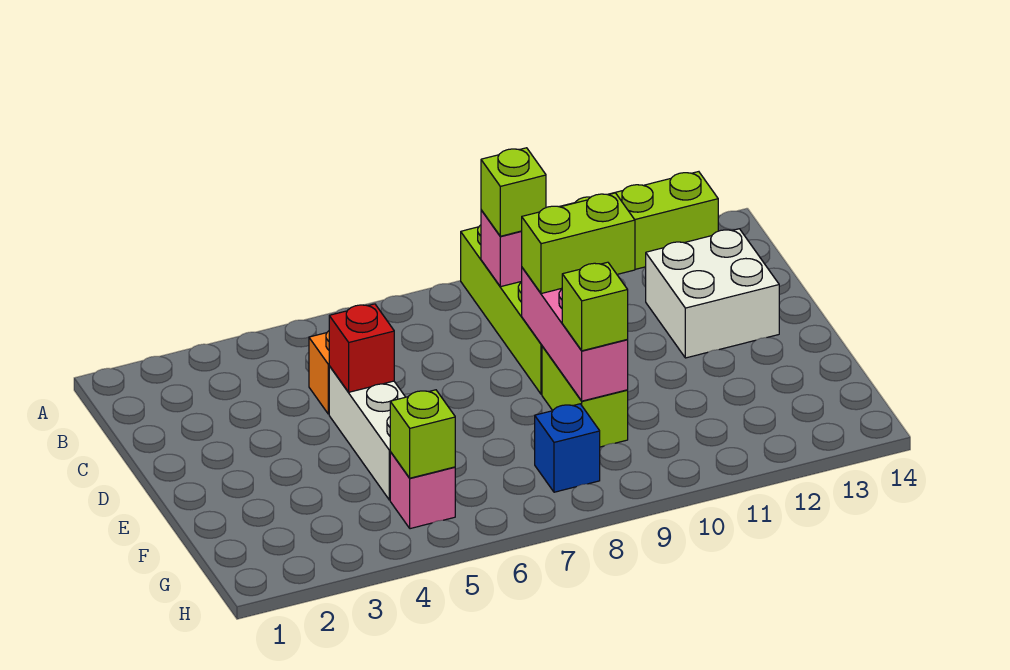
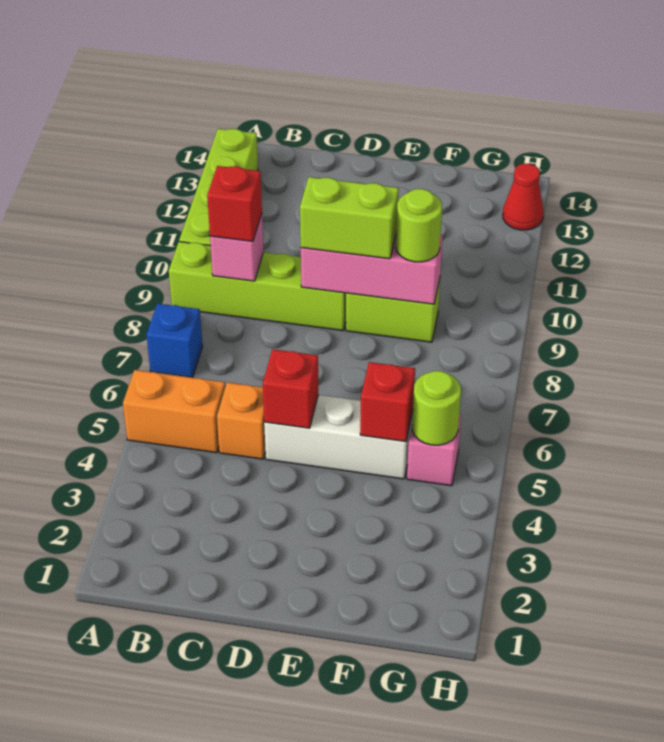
none -> orange brick A5:B5 level 1
lime brick B9 level 3 -> red brick B9 level 3
white brick C12:D13 level 1 -> none
lime brick D9:D10 level 3 -> lime brick D9:E9 level 3
none -> red brick F5 level 2
lime brick F9 level 3 -> lime round brick F9 level 3
lime brick G5 level 2 -> lime round brick G5 level 2
blue brick G8 level 1 -> blue brick A7 level 1
none -> red cone H13 level 1

